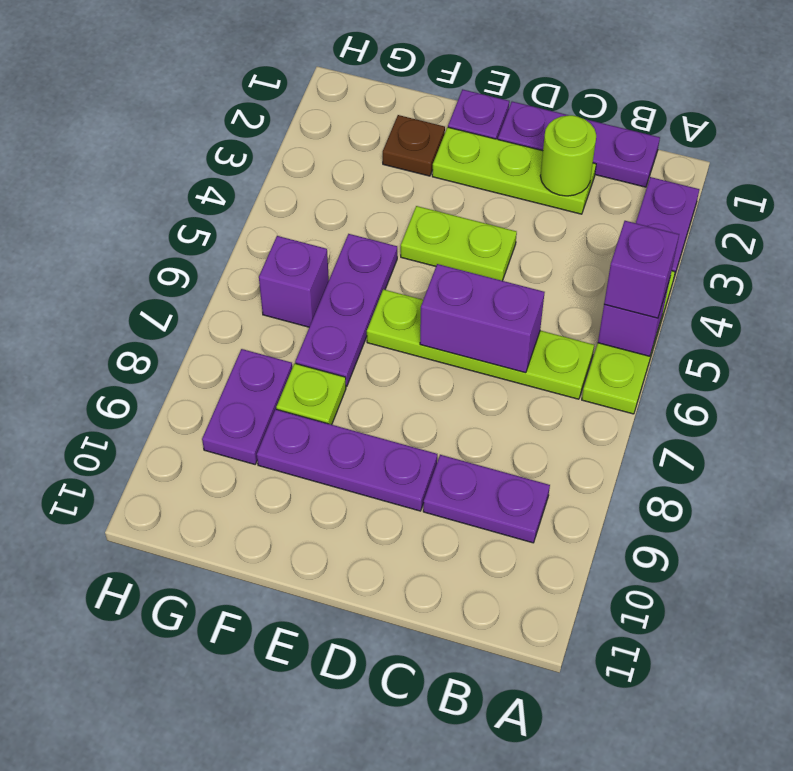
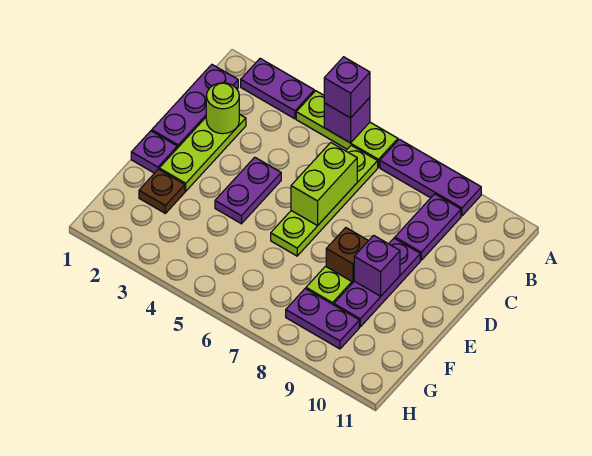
purple brick C6:D6 level 2 -> lime brick C6:D6 level 2
lime plate D4:E4 level 1 -> purple plate D4:E4 level 1
none -> brown brick E8 level 1
purple plate F5:F7 level 1 -> purple plate A7:A9 level 1
purple brick G6 level 1 -> purple brick E9 level 2

